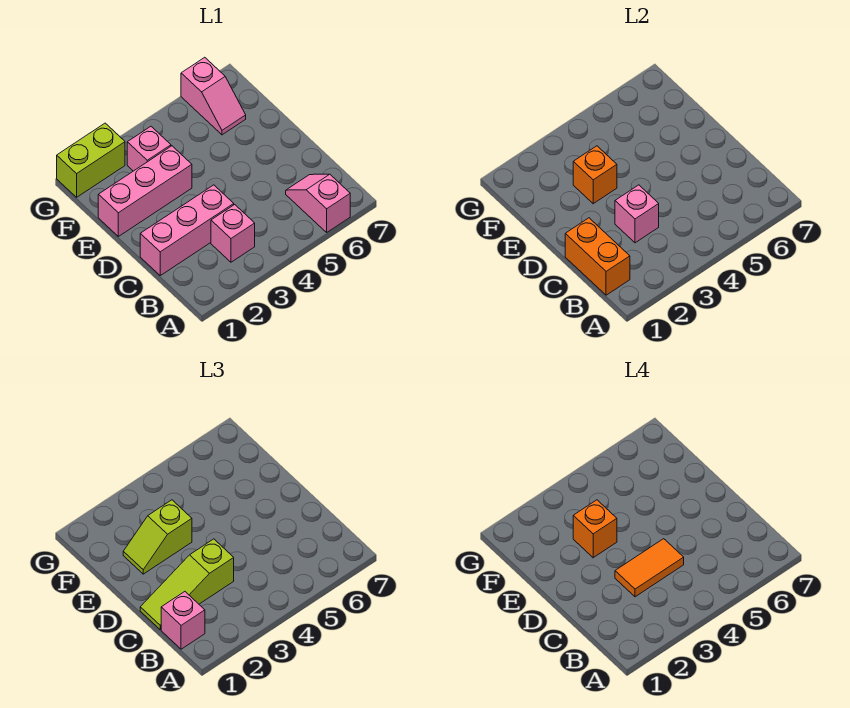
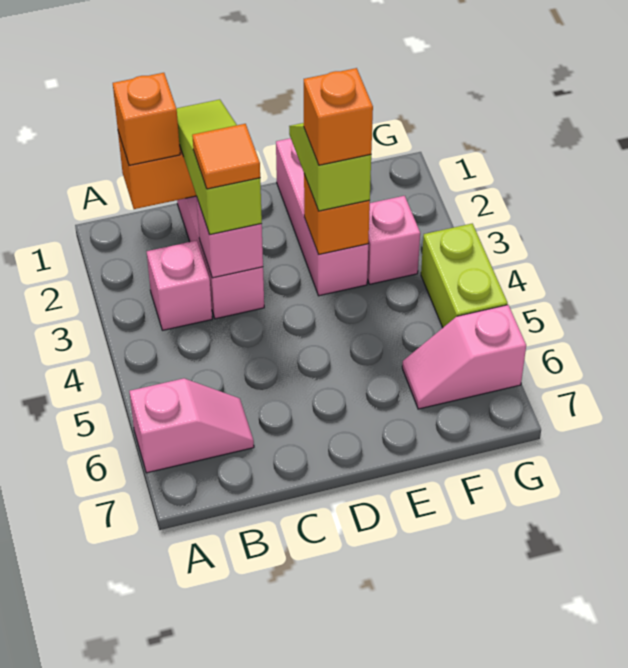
pink brick B1 level 3 -> orange brick B1 level 3
orange tile C3:C4 level 4 -> orange tile C3 level 4
lime brick G1:G2 level 1 -> lime brick G4:G5 level 1

